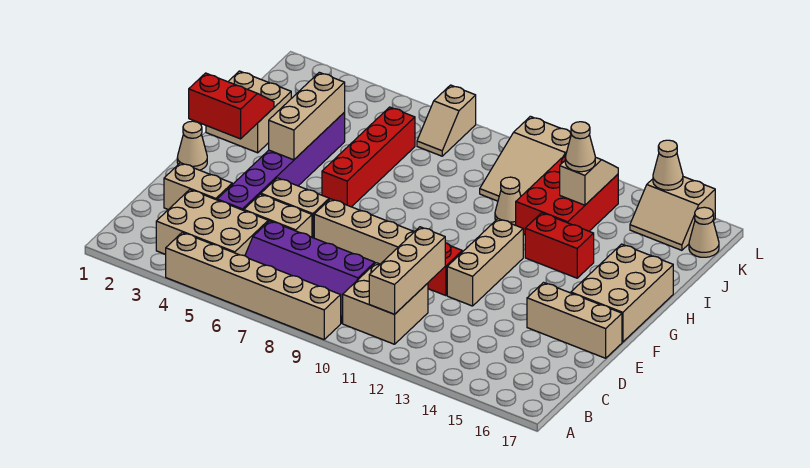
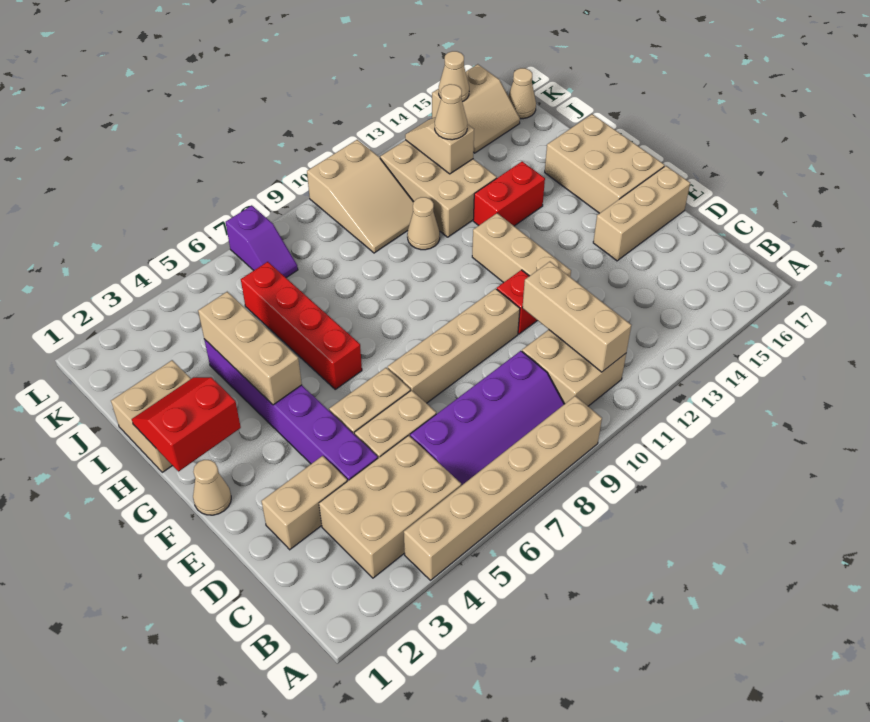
red brick I12:K13 level 1 -> tan brick I12:K13 level 1
tan slope K7:L7 level 1 top L -> purple slope K7:L7 level 1 top L

